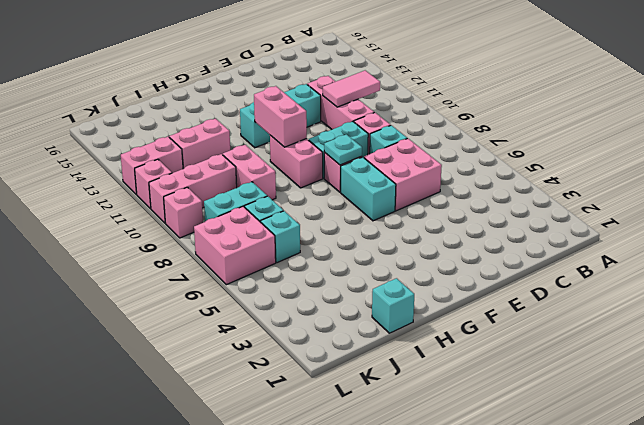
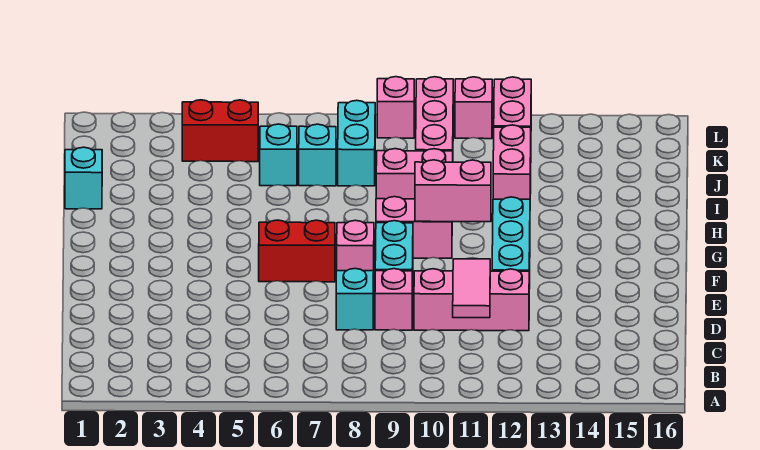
pink brick D6:E7 level 1 -> none
cyan brick F6:F7 level 1 -> red brick F6:F7 level 1
cyan plate F8 level 2 -> none
none -> red brick K4:K5 level 1
pink brick K6:L7 level 1 -> none

